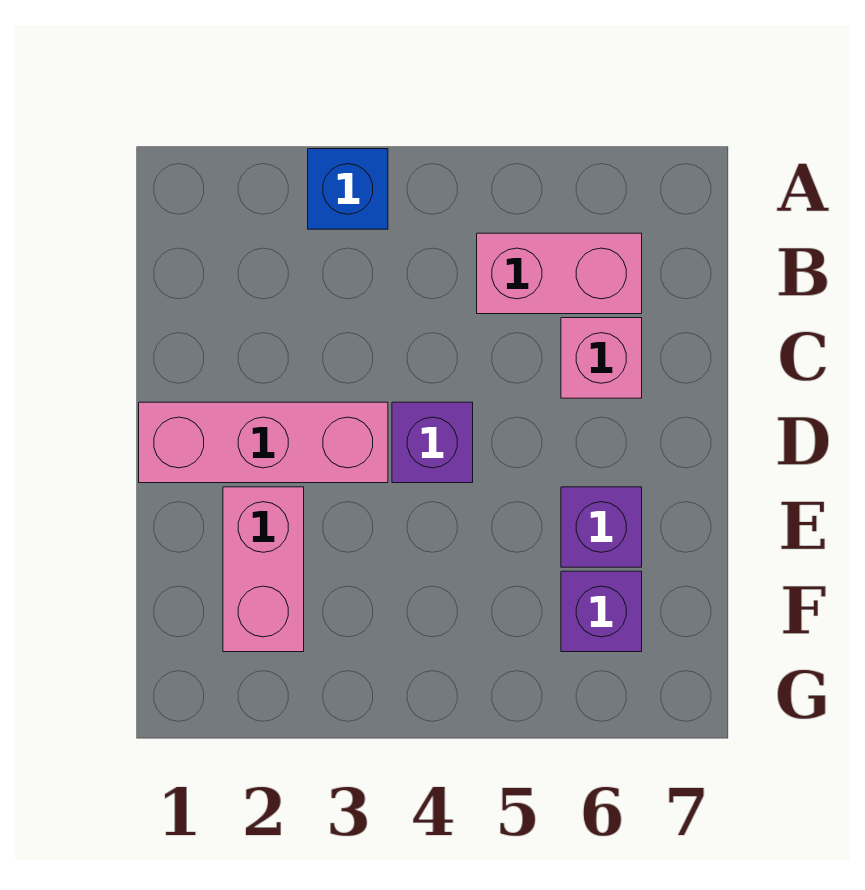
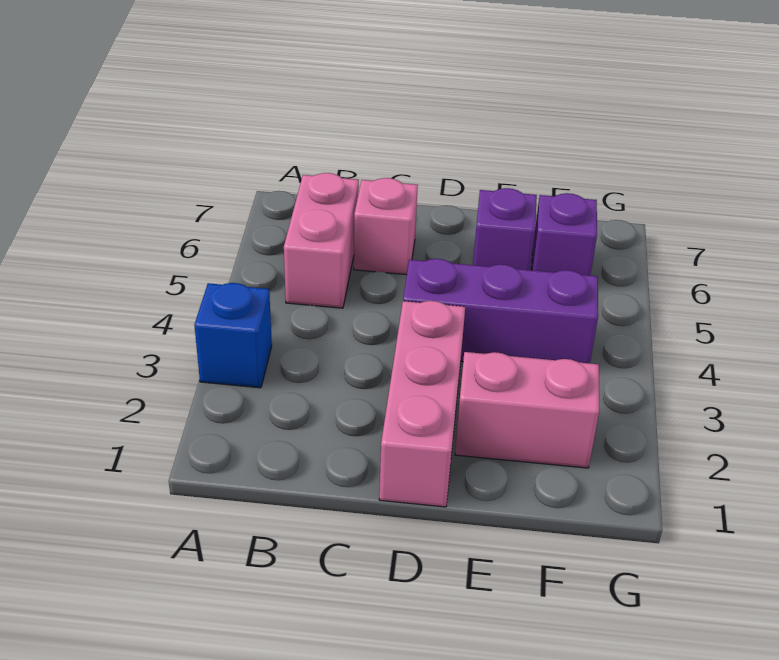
purple brick D4 level 1 -> purple brick D4:F4 level 1

